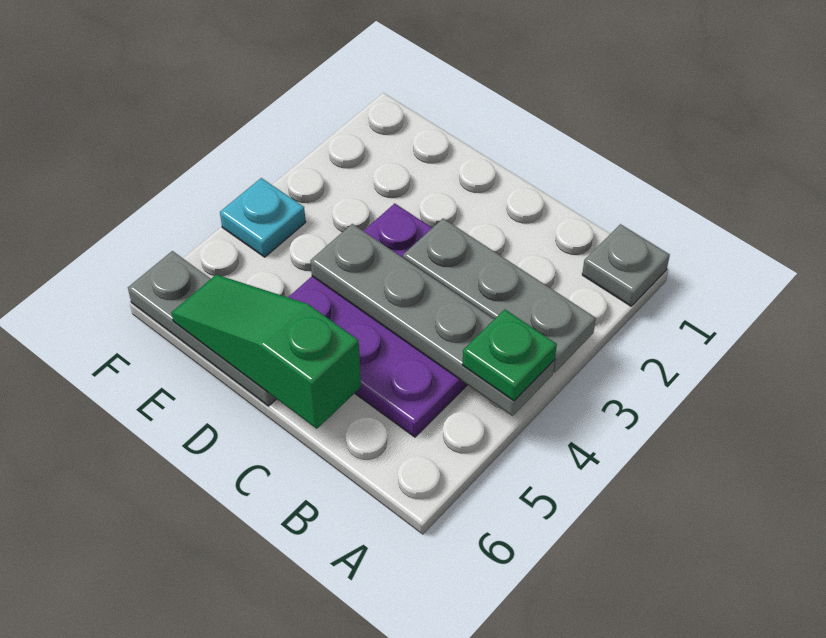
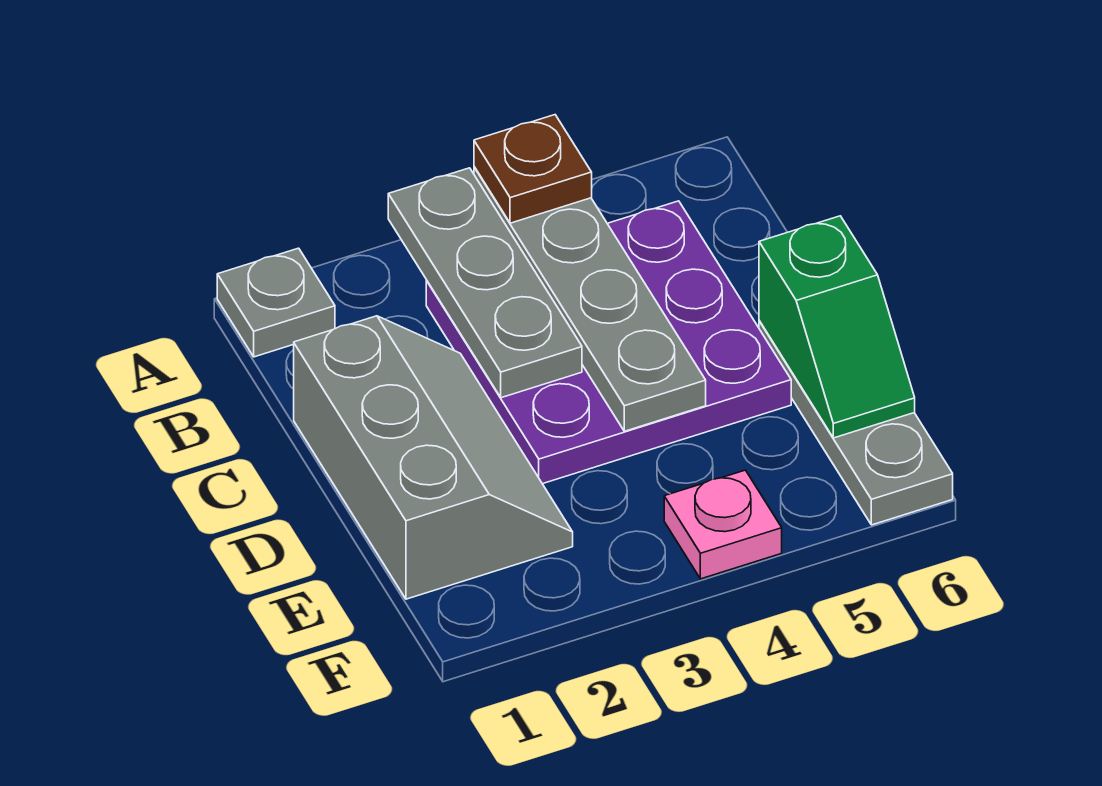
green plate A4 level 3 -> brown plate A4 level 3
none -> grey slope C1:E2 level 1 top 1
green slope C6:E6 level 2 top C -> green slope D6:E6 level 2 top D
cyan plate F4 level 1 -> pink plate F4 level 1

